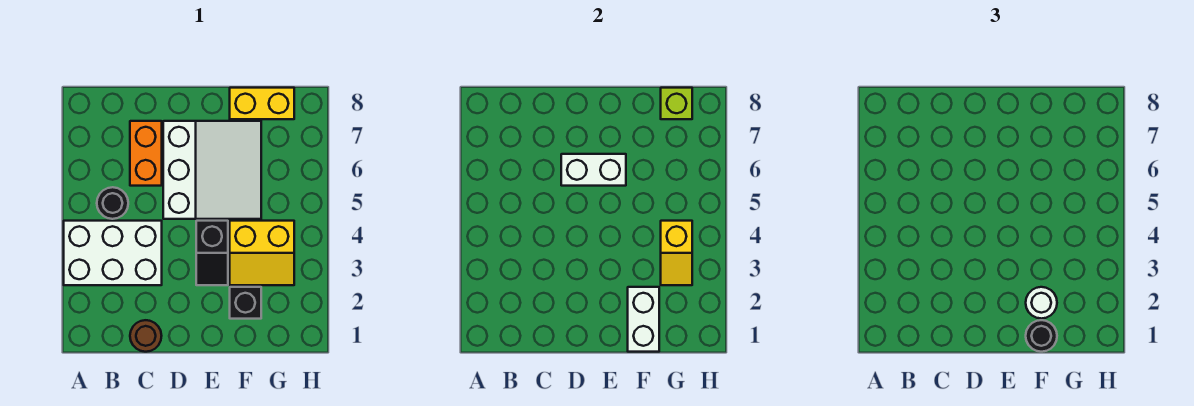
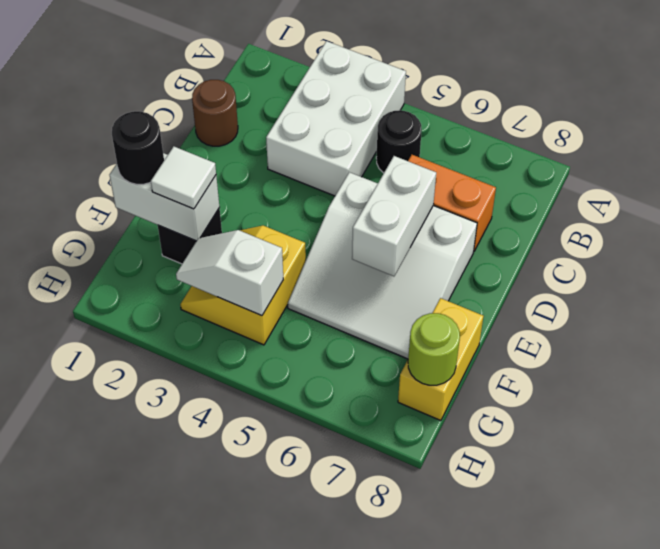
black slope E3:E4 level 1 top 4 -> none
white round brick F2 level 3 -> white tile F2 level 3
yellow slope G3:G4 level 2 top 4 -> white slope G3:G4 level 2 top 4
lime brick G8 level 2 -> lime round brick G8 level 2

